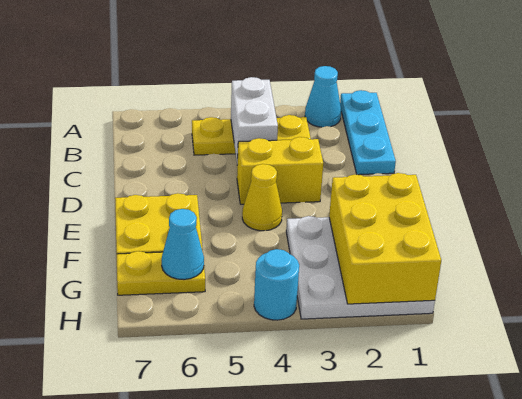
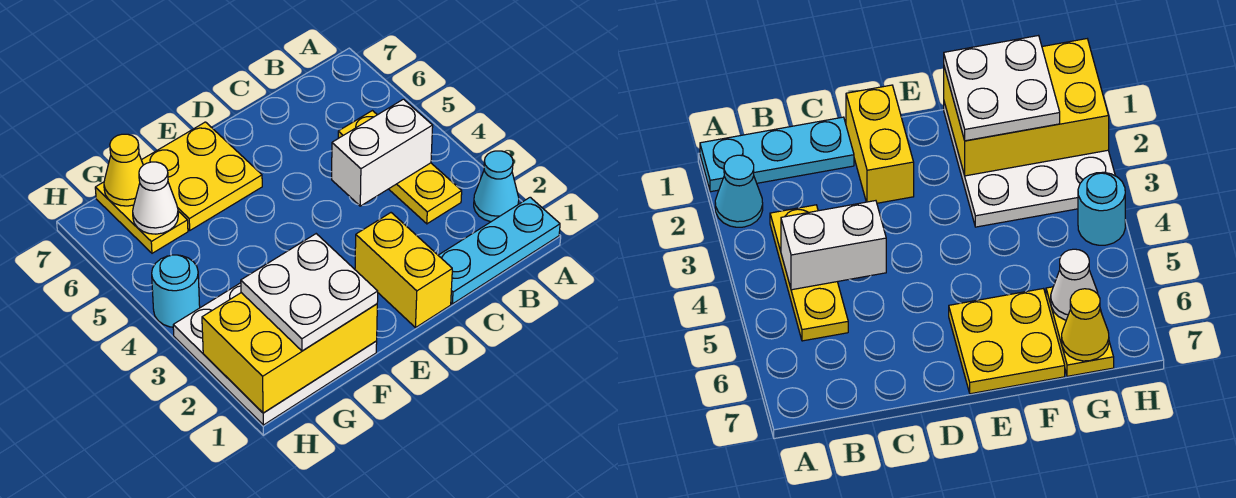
yellow brick D3:D4 level 1 -> yellow brick D1:D2 level 1
yellow cone E4 level 1 -> yellow cone G7 level 2
none -> white plate F1:G2 level 3
cyan cone G6 level 2 -> white cone G6 level 2

